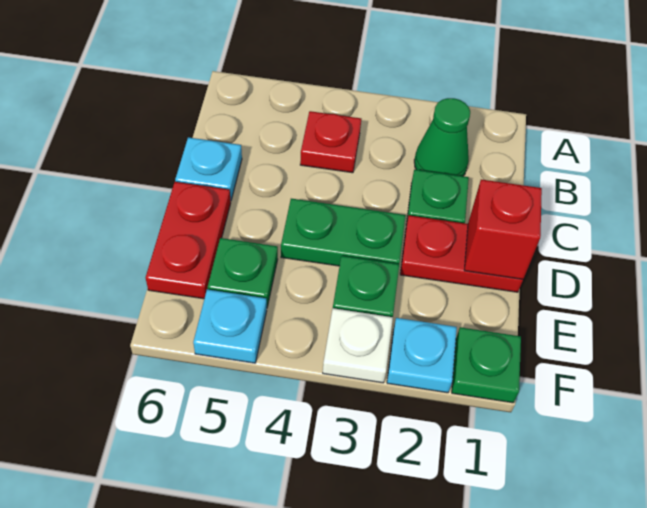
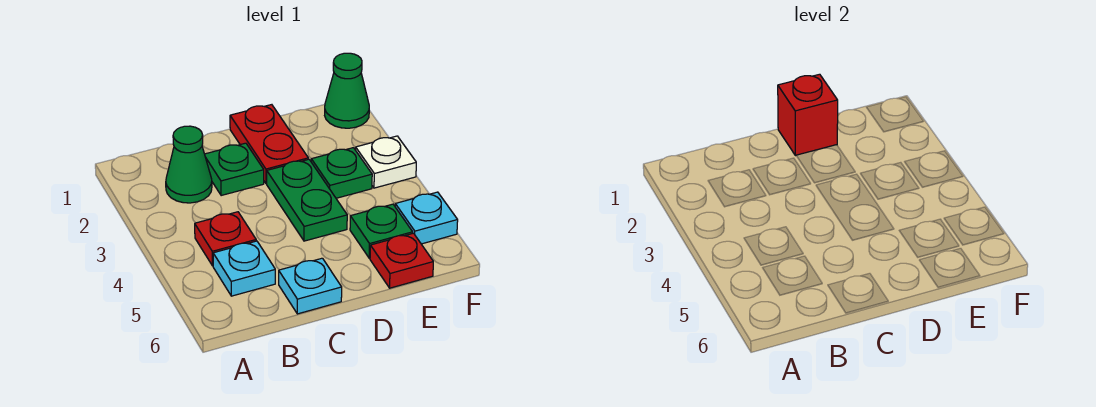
red plate D6:E6 level 1 -> red plate E6 level 1
green plate F1 level 1 -> green cone F1 level 1
cyan plate F2 level 1 -> cyan plate B5 level 1

